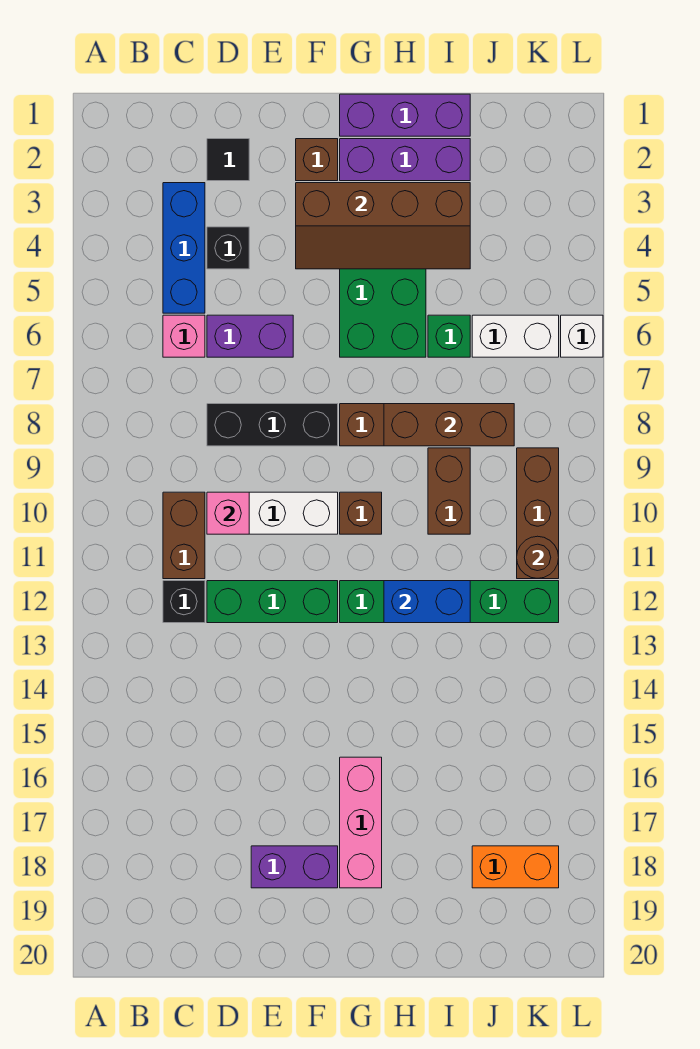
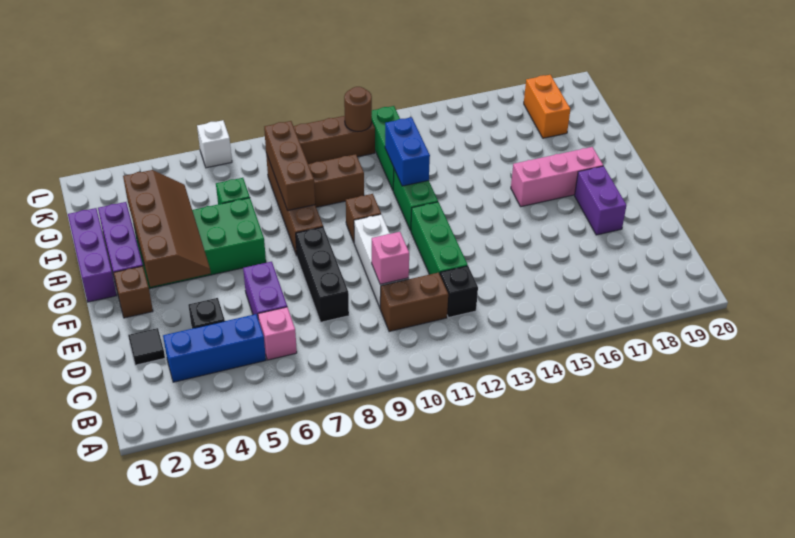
white brick J6:K6 level 1 -> none

